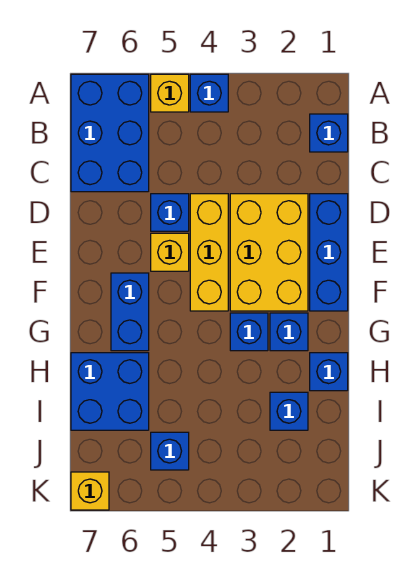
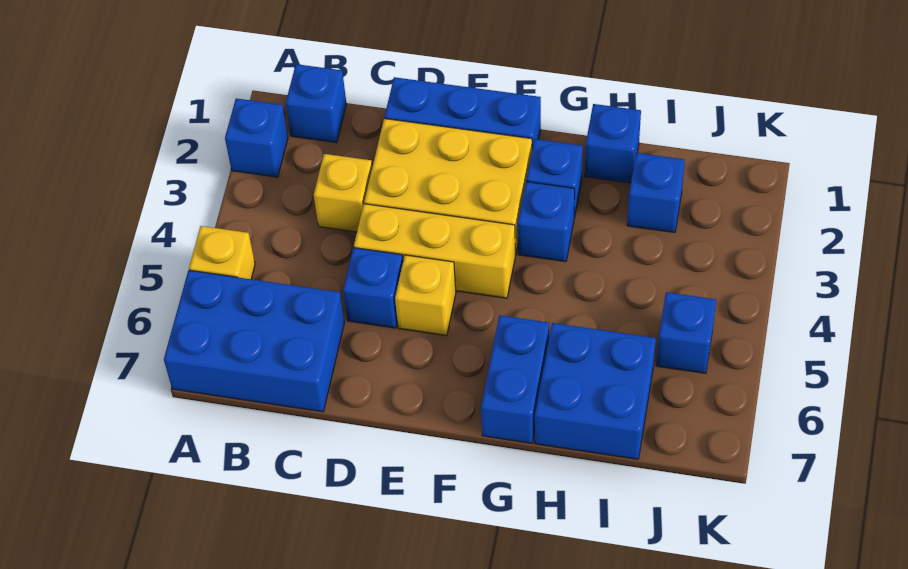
blue brick A4 level 1 -> blue brick A2 level 1
blue brick F6:G6 level 1 -> blue brick G6:G7 level 1
yellow brick K7 level 1 -> yellow brick C3 level 1

